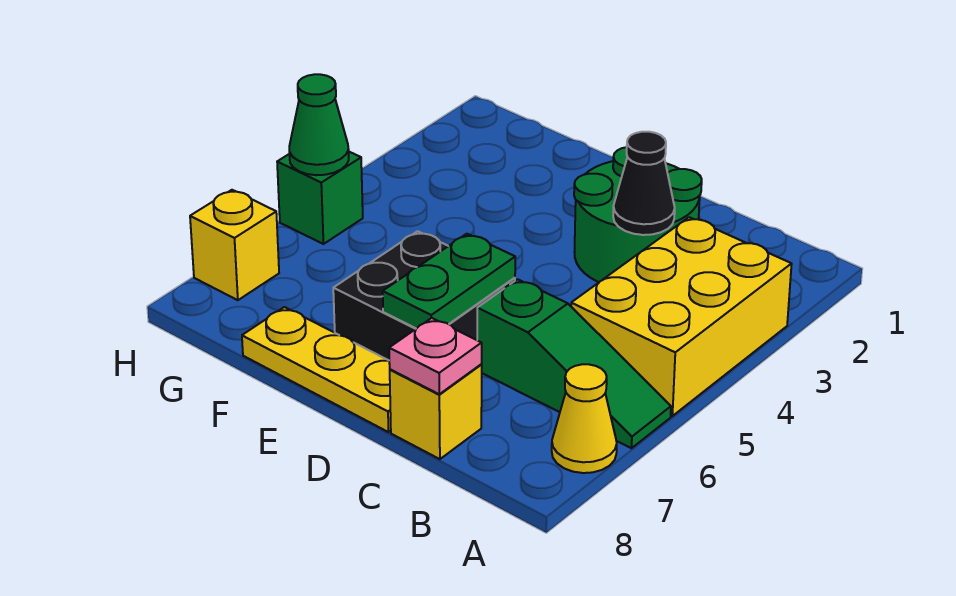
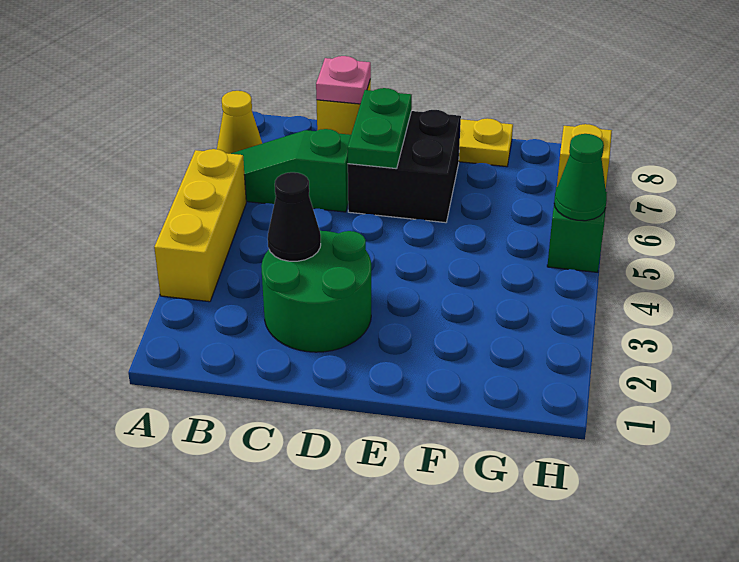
yellow brick A3:B5 level 1 -> yellow brick A3:A5 level 1

